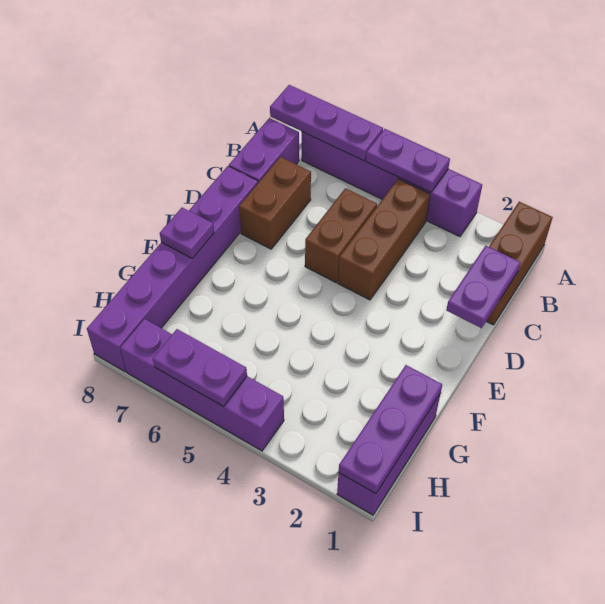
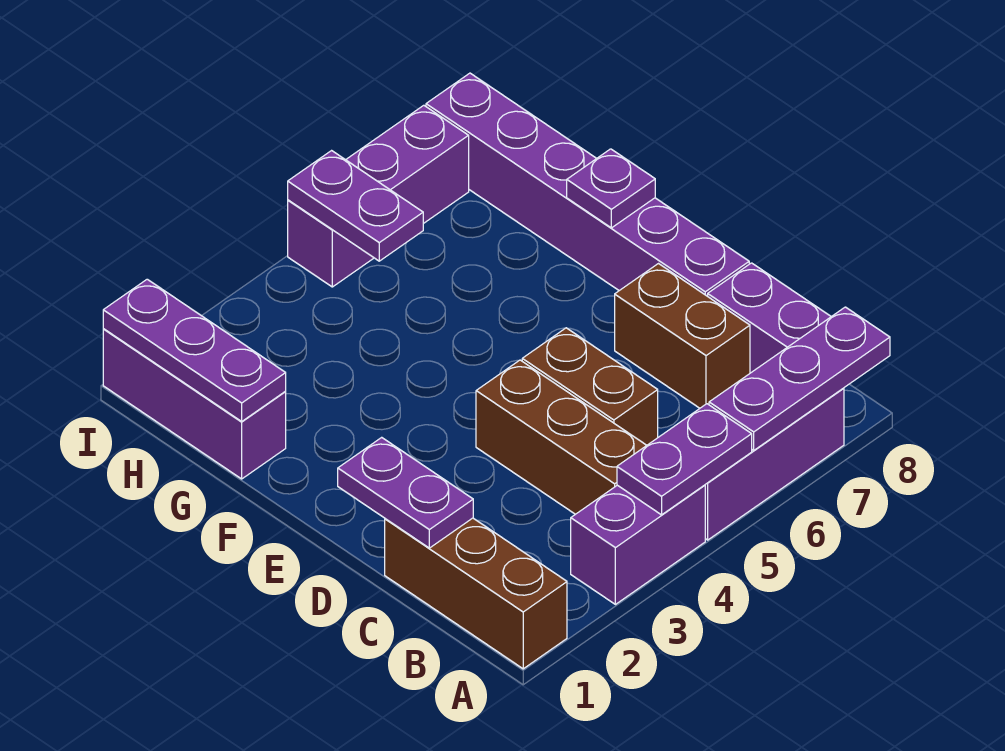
purple brick I4:I7 level 1 -> purple brick I5:I7 level 1
purple plate I5:I6 level 2 -> purple plate H5:I5 level 2

